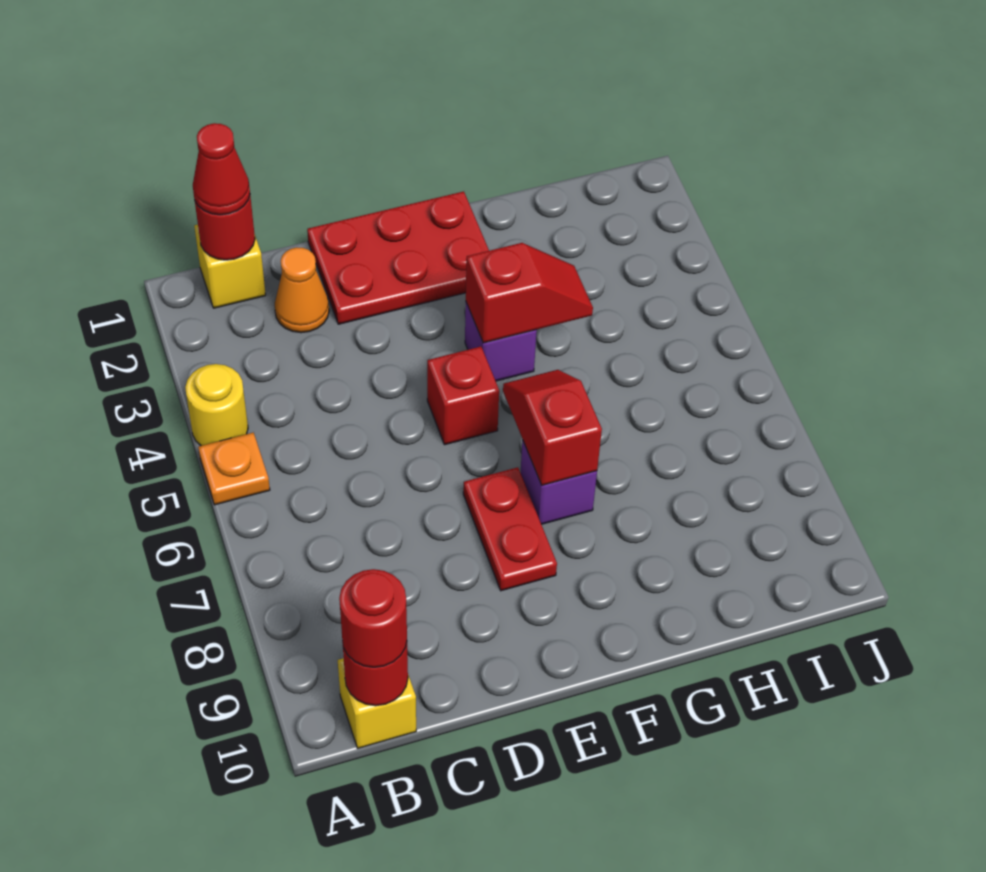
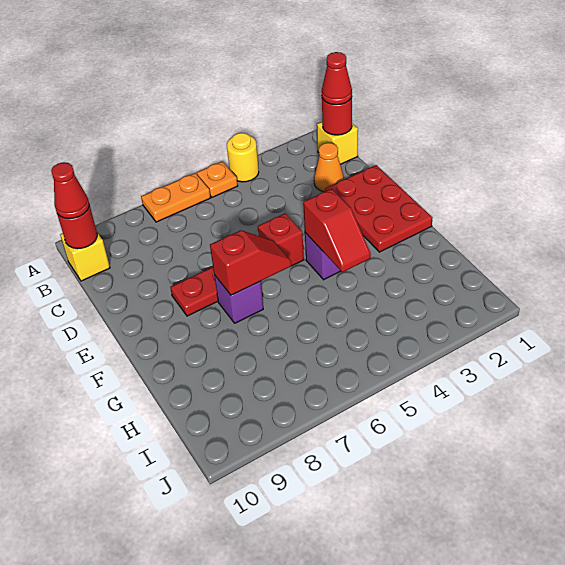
none -> orange plate A6:A7 level 1
red round brick B10 level 3 -> red cone B10 level 3

